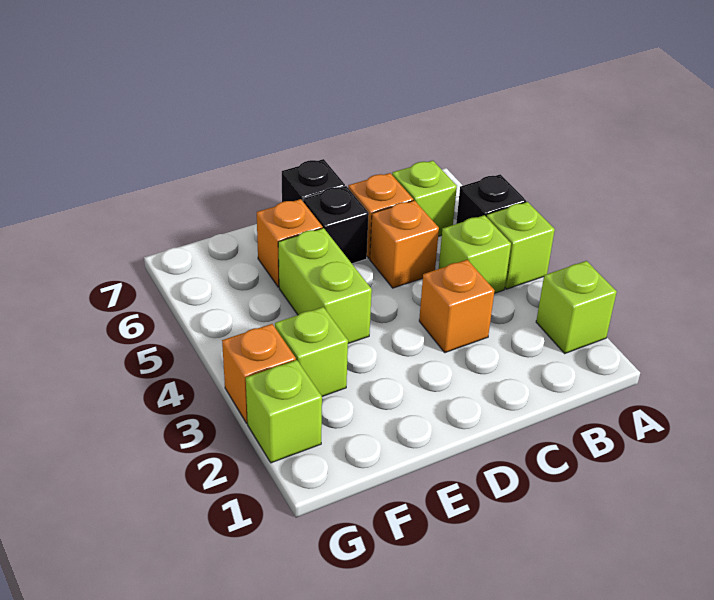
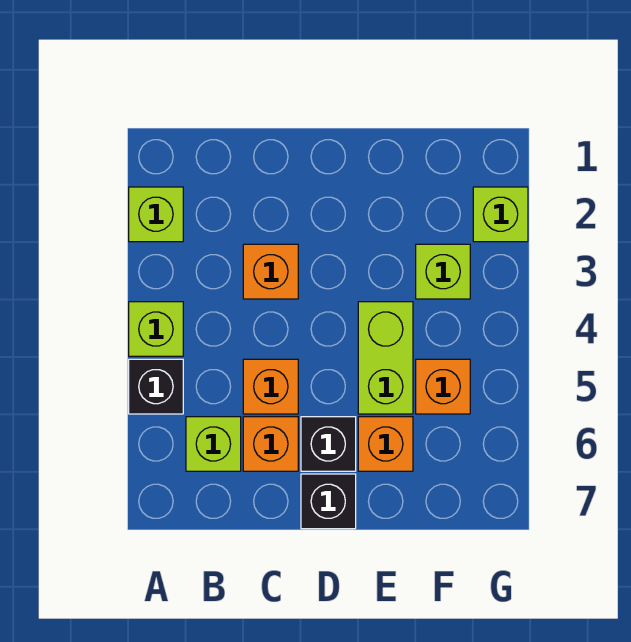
lime brick B4 level 1 -> none
orange brick G3 level 1 -> orange brick F5 level 1

